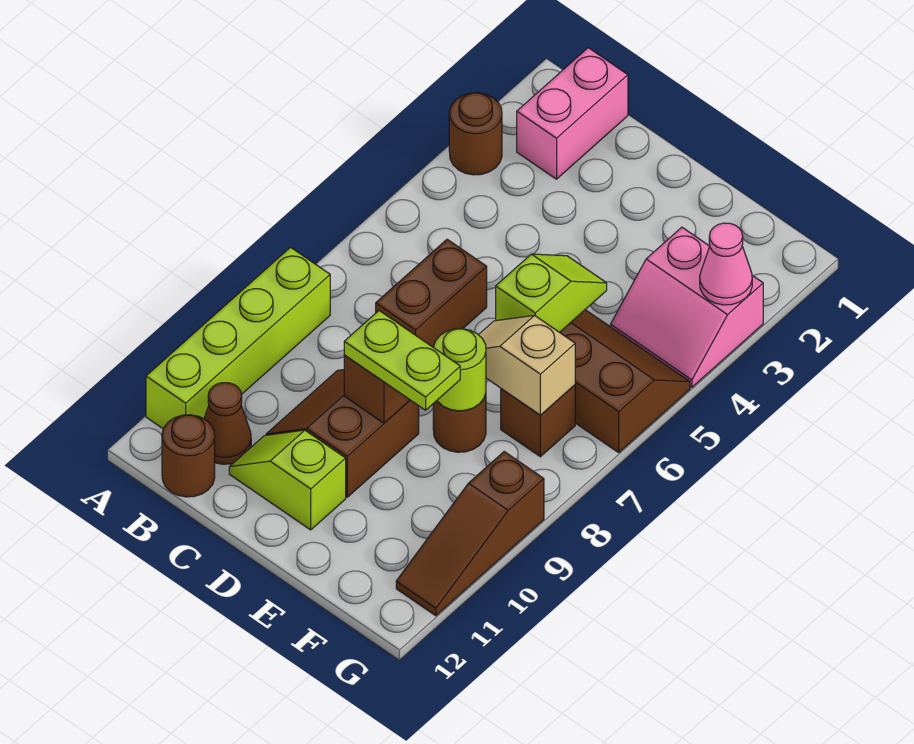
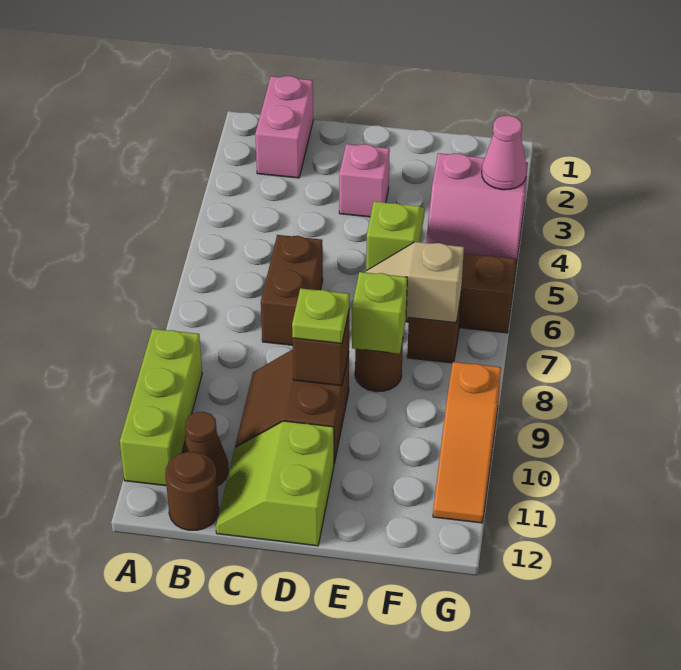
brown round brick A3 level 1 -> none
lime brick A8:A11 level 1 -> lime brick A9:A11 level 1
lime slope C11:D11 level 1 top D -> lime slope C11:D12 level 1 top D
none -> pink brick D3 level 1
lime plate D9:E9 level 3 -> lime plate D9 level 3
lime round brick E8 level 2 -> lime brick E8 level 2
brown slope G9:G11 level 1 top 9 -> orange slope G9:G11 level 1 top 9

